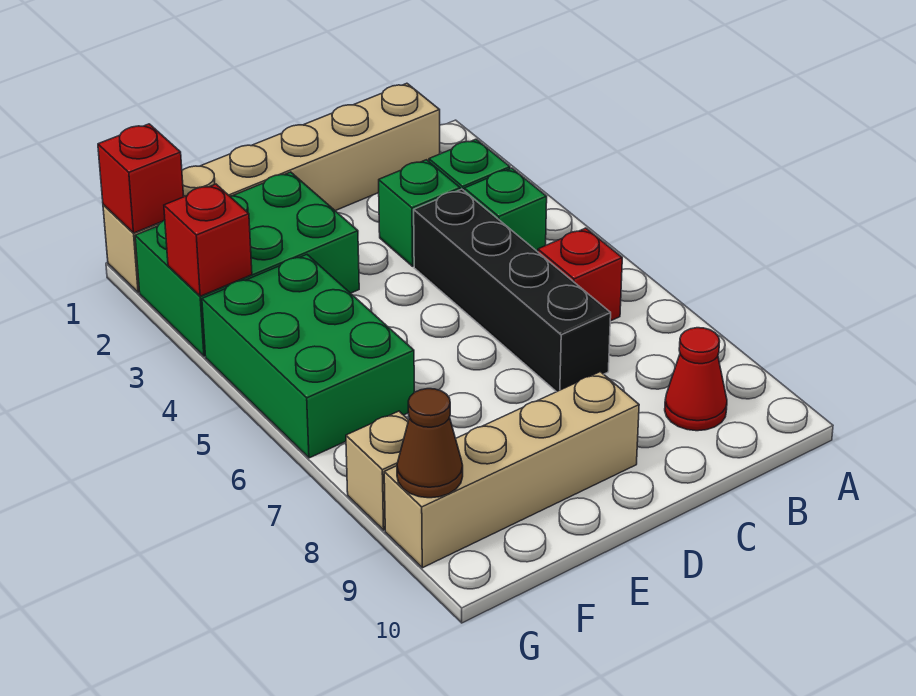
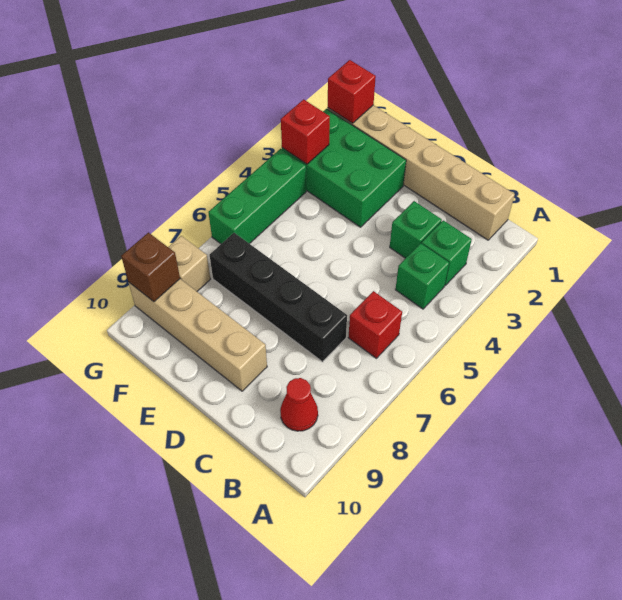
black brick C4:C7 level 1 -> black brick C7:F7 level 1
green brick F4:G6 level 1 -> green brick G4:G6 level 1
brown cone G9 level 2 -> brown brick G9 level 2

